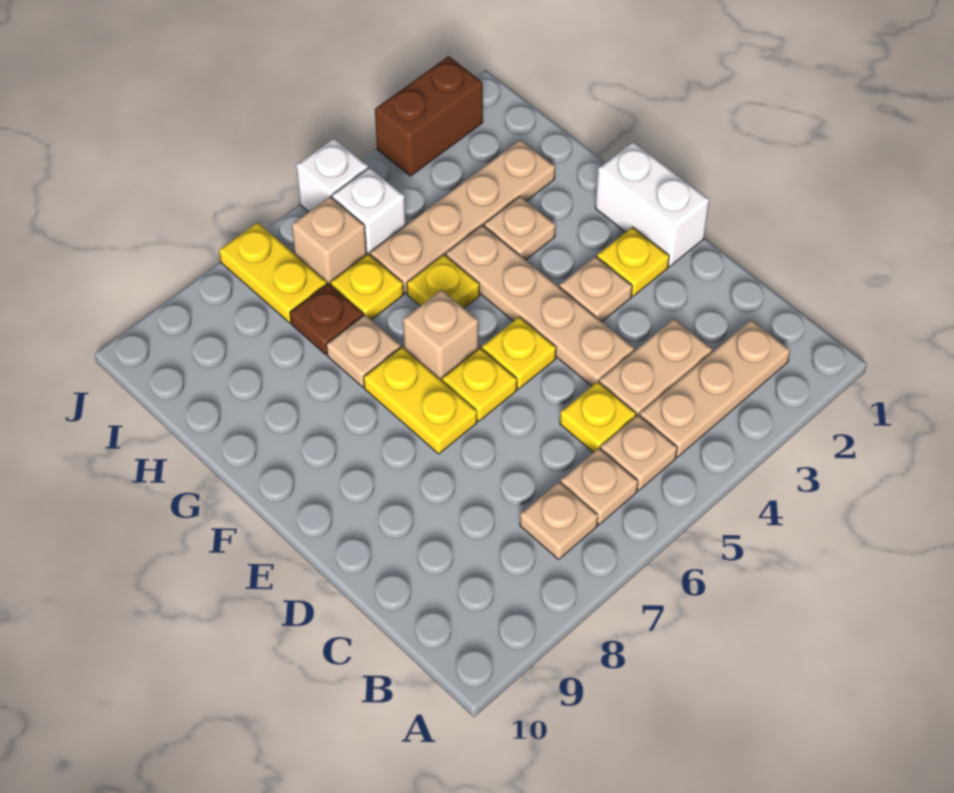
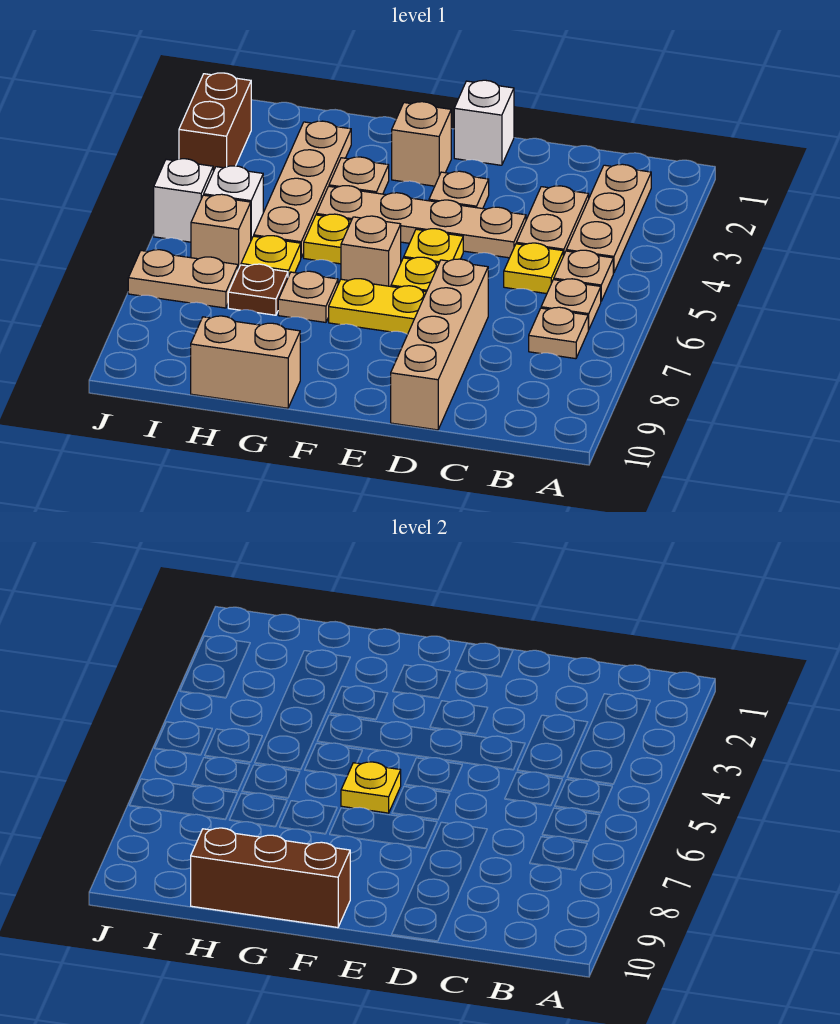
none -> tan brick D7:D10 level 1
white brick E1:F1 level 1 -> white brick E1 level 1
yellow plate E2 level 1 -> yellow plate F6 level 2
none -> tan brick F2 level 1
none -> brown brick F10:H10 level 2
none -> tan brick G10:H10 level 1
yellow plate I7:J7 level 1 -> tan plate I7:J7 level 1

